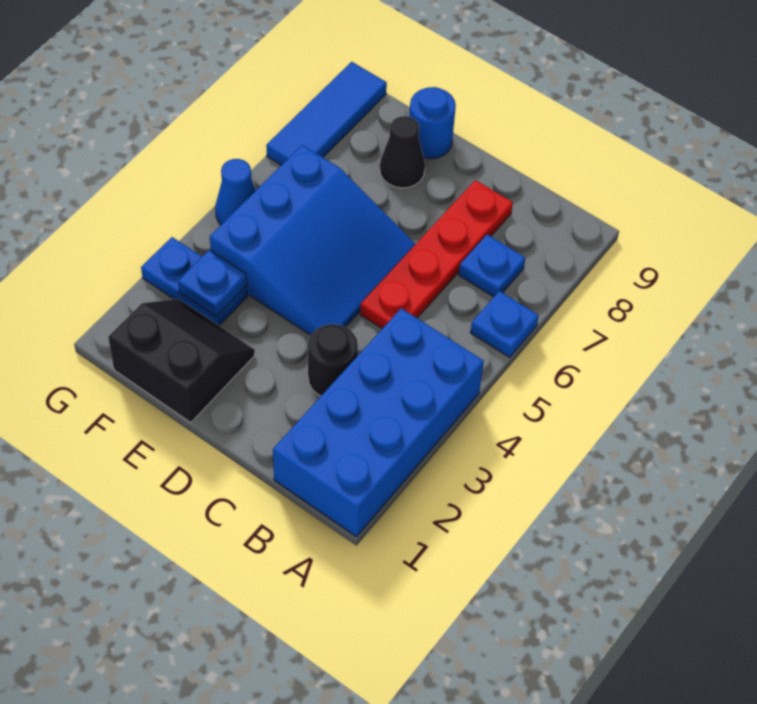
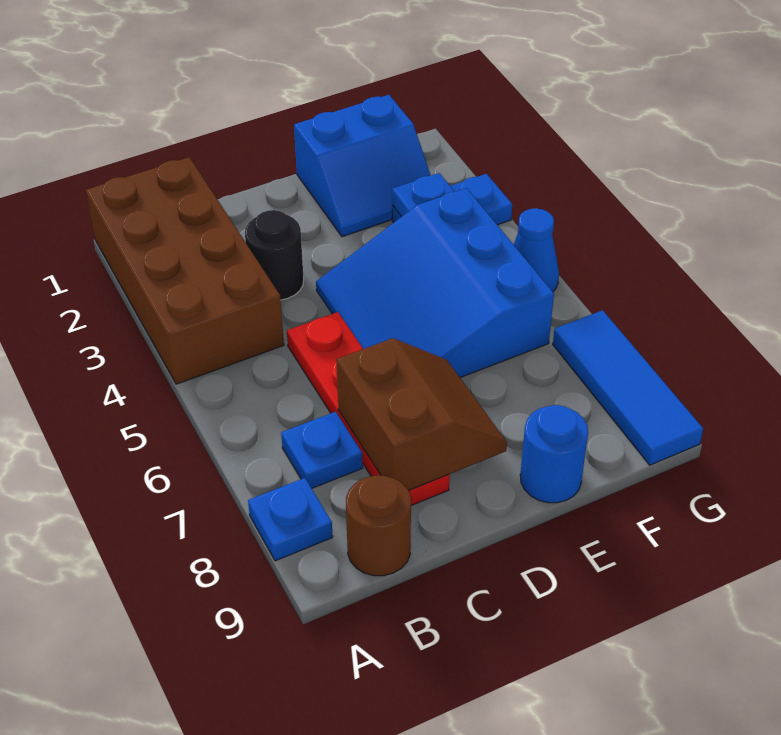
blue brick A1:B4 level 1 -> brown brick A1:B4 level 1
blue plate A6 level 1 -> blue plate A8 level 1
none -> brown round brick B9 level 1
none -> brown slope C7:D8 level 2 top C
black slope E1:F2 level 1 top 1 -> blue slope E1:F2 level 1 top 1
black cone E8 level 1 -> none

